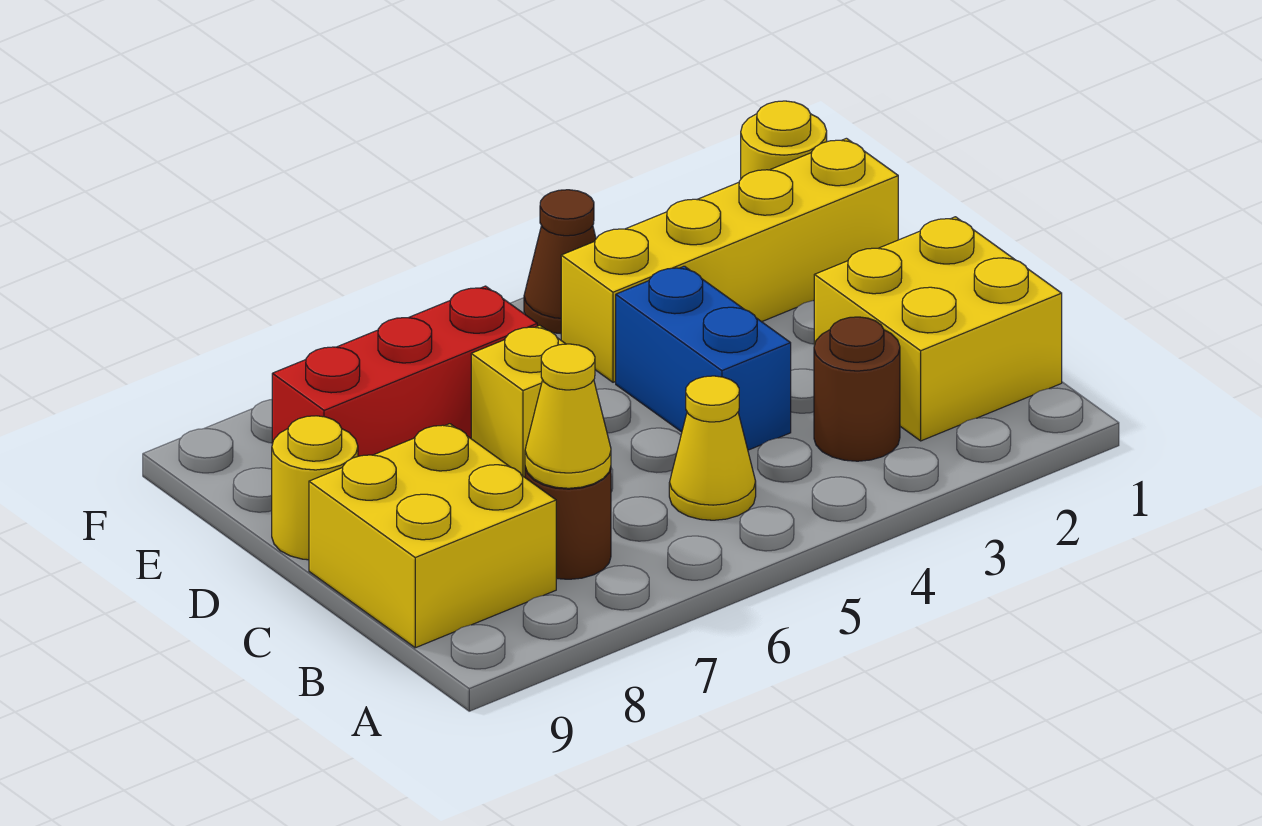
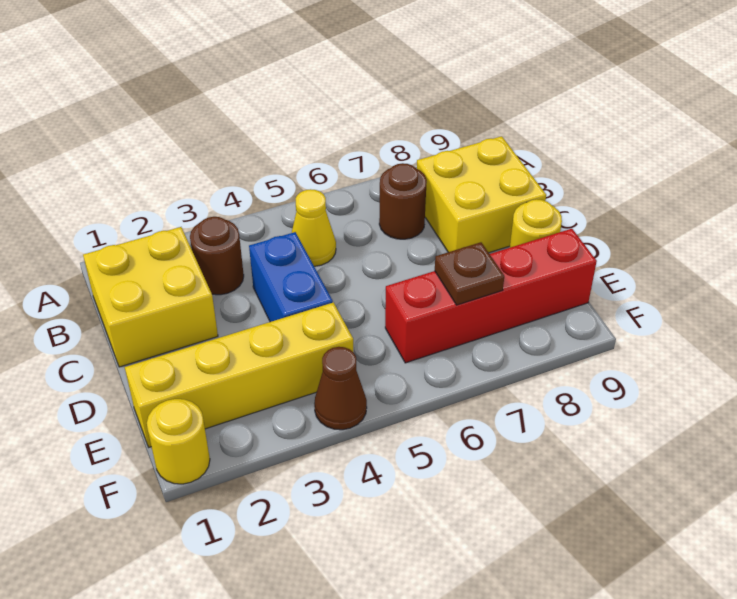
yellow cone B7 level 2 -> none
yellow brick D6 level 1 -> none
red brick E6:E8 level 1 -> red brick E6:E9 level 1
none -> brown plate E7 level 2

